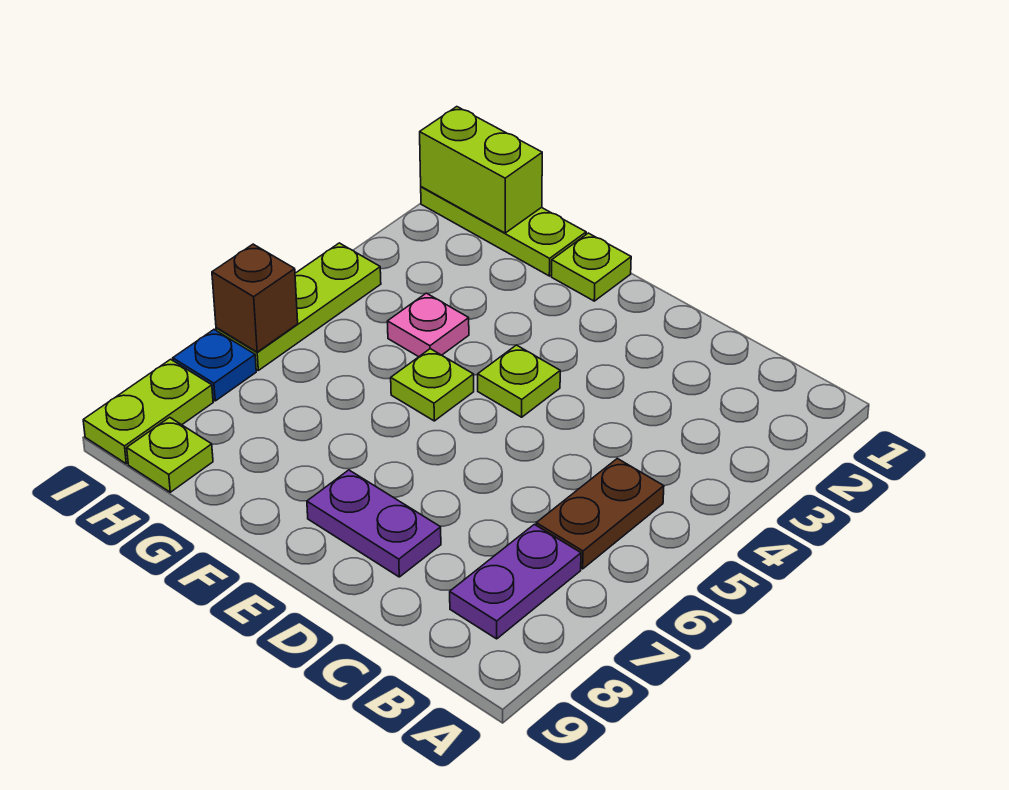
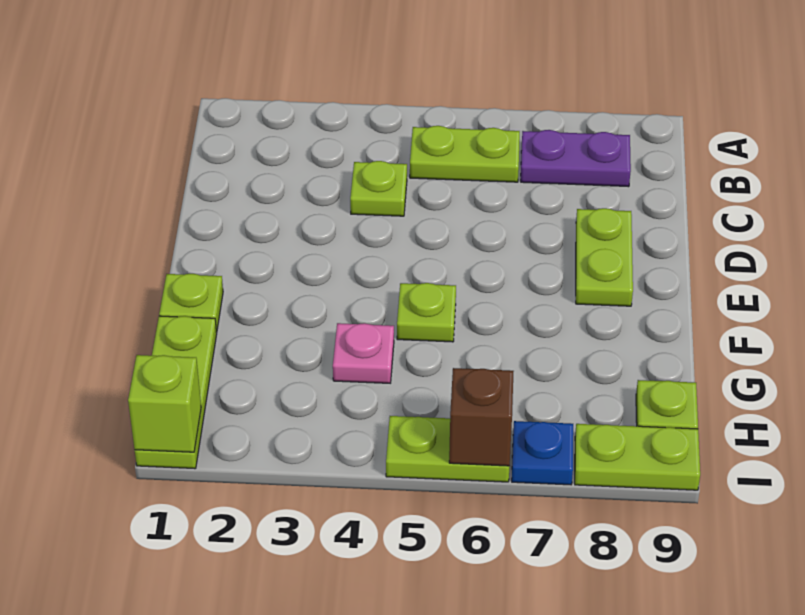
brown plate B5:B6 level 1 -> lime plate B5:B6 level 1
purple plate D8:E8 level 1 -> lime plate D8:E8 level 1
lime plate E4 level 1 -> lime plate C4 level 1
lime brick H1:I1 level 2 -> lime brick I1 level 2
lime plate I4:I6 level 1 -> lime plate I5:I6 level 1

